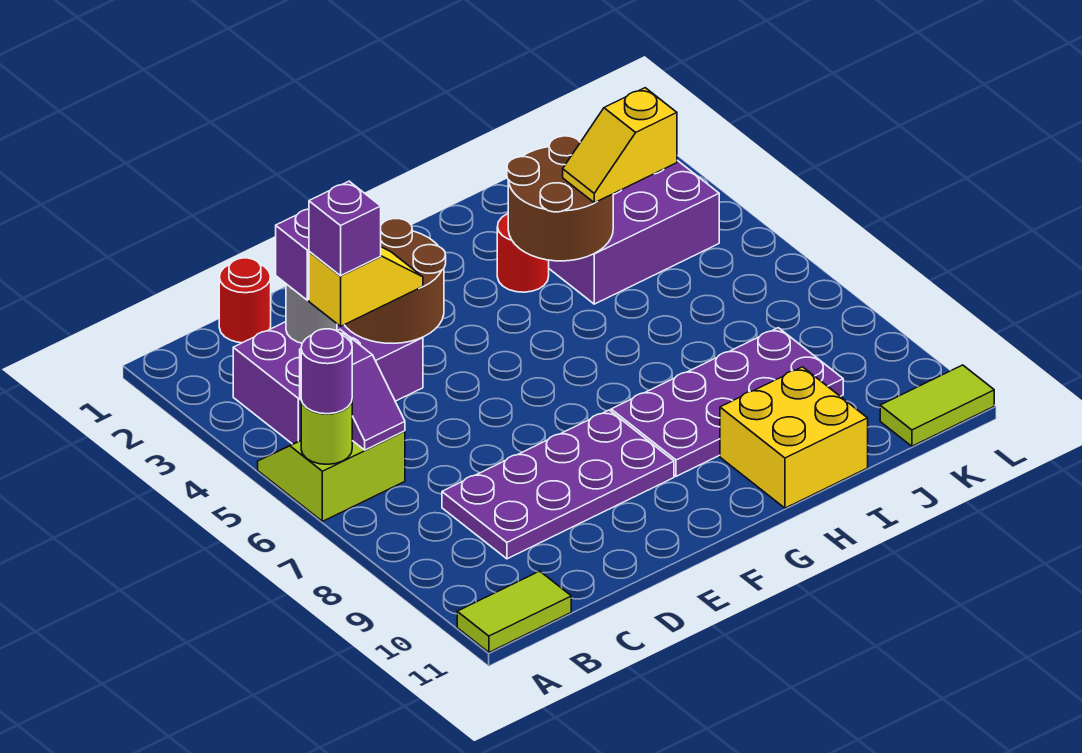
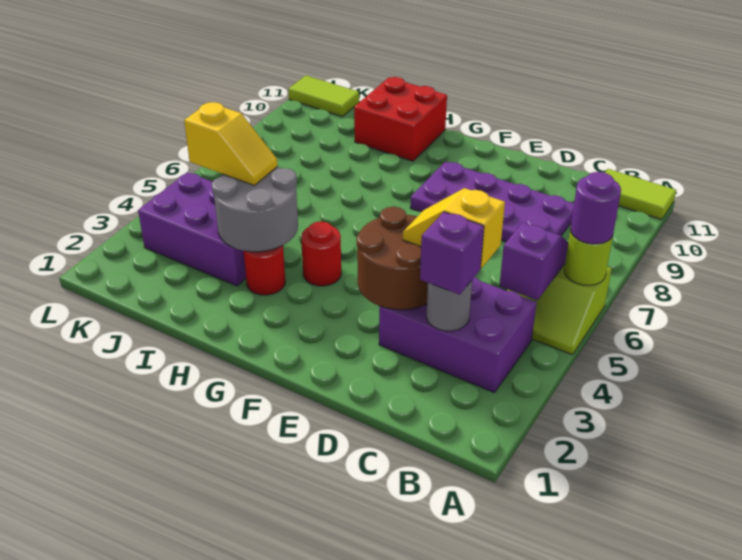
red round brick C1 level 1 -> red round brick G4 level 1
purple brick C4 level 4 -> none
purple plate G8:J9 level 1 -> none
brown round brick H3:I4 level 2 -> grey round brick H3:I4 level 2
yellow brick H10:I11 level 1 -> red brick H10:I11 level 1

